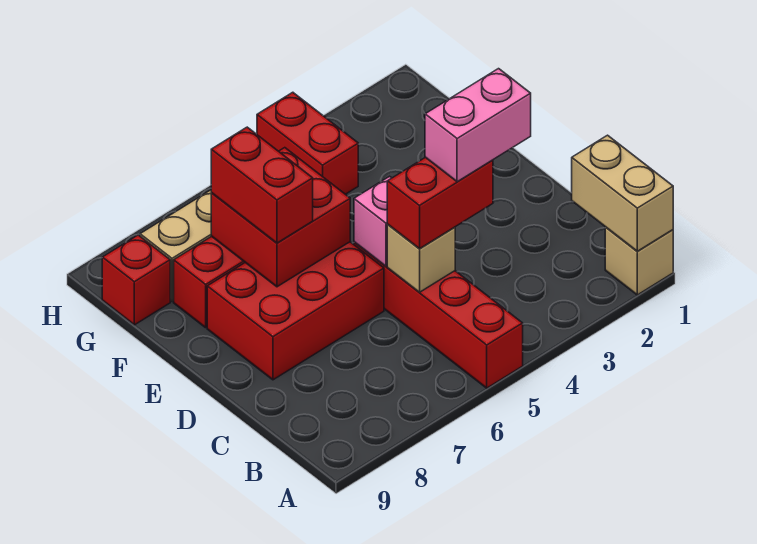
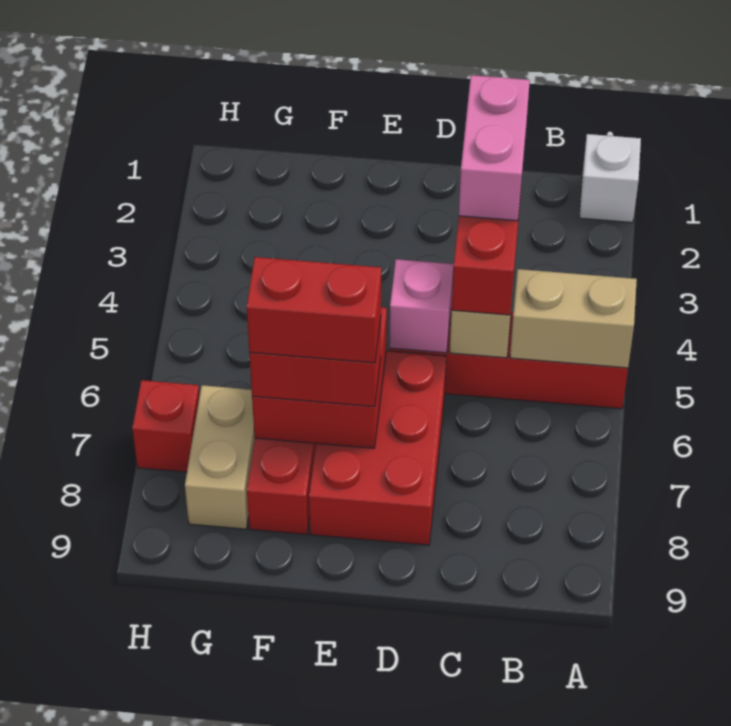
tan brick A1 level 1 -> white brick A1 level 1
tan brick A1:B1 level 2 -> tan brick A5:B5 level 2
red brick G4:H4 level 1 -> red brick E7:F7 level 4
red brick G9 level 1 -> red brick H7 level 1

